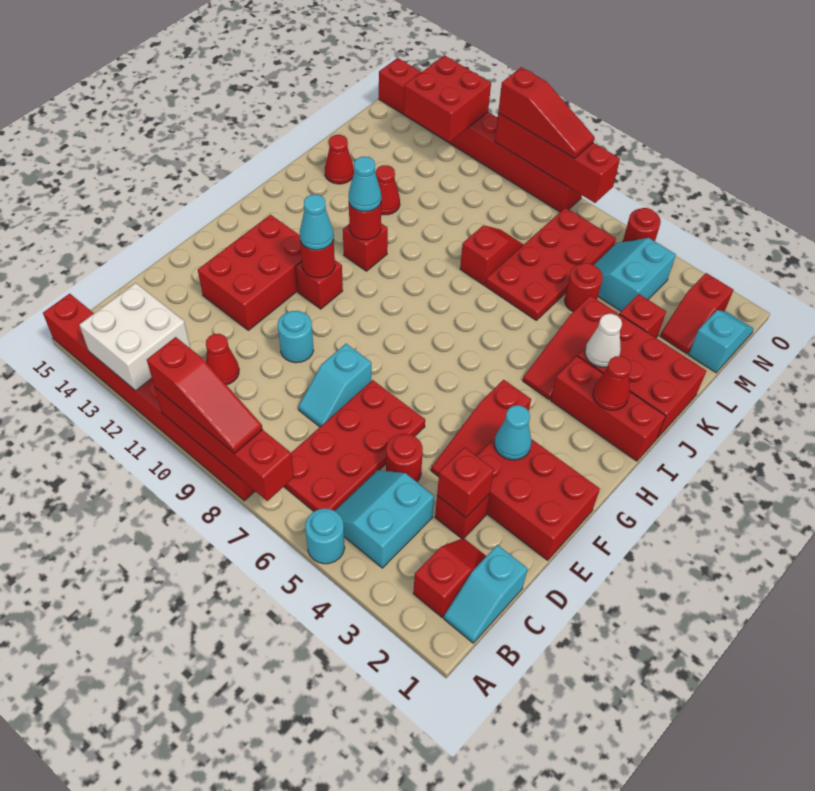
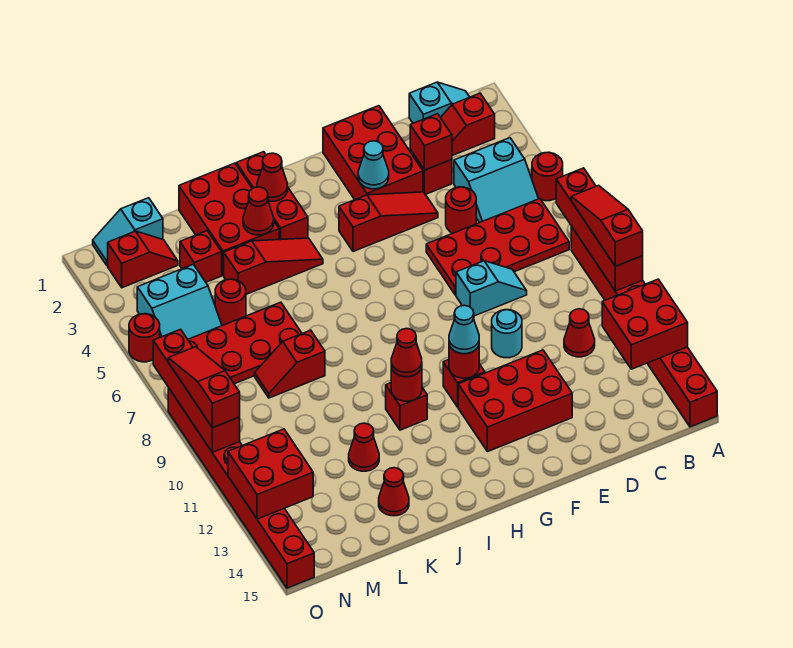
cyan round brick A5 level 1 -> red round brick A5 level 1
white brick A12:B13 level 2 -> red brick A12:B13 level 2
cyan cone I11 level 3 -> red cone I11 level 3
white cone J3 level 2 -> red cone J3 level 2

